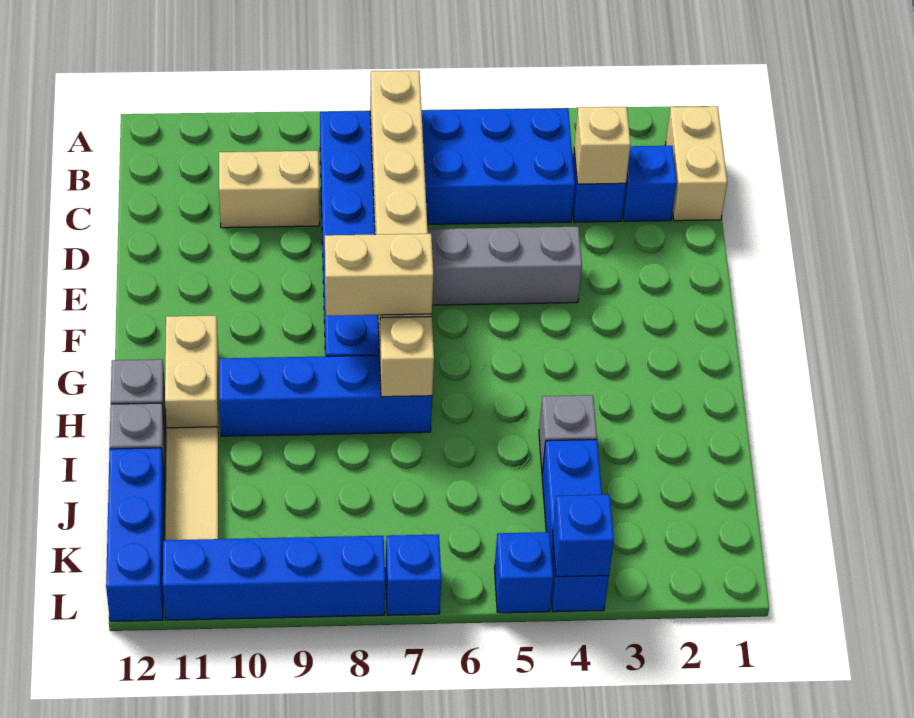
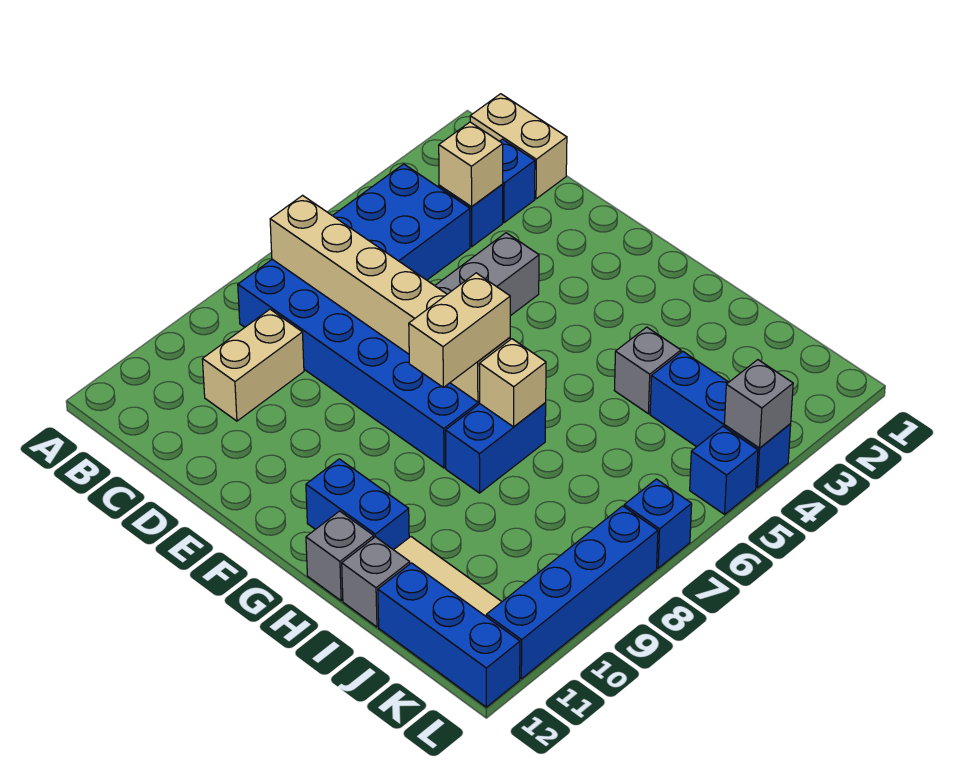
tan brick G11:H11 level 1 -> blue brick G11:H11 level 1
blue brick H7:H10 level 1 -> blue brick H7:H8 level 1
blue brick L4 level 2 -> grey brick L4 level 2

